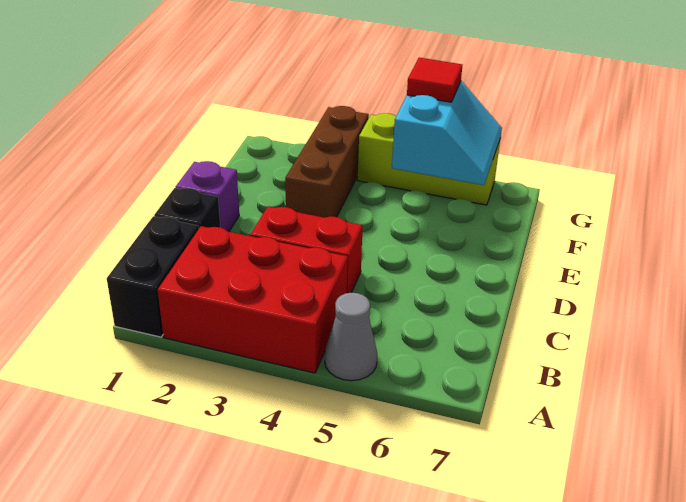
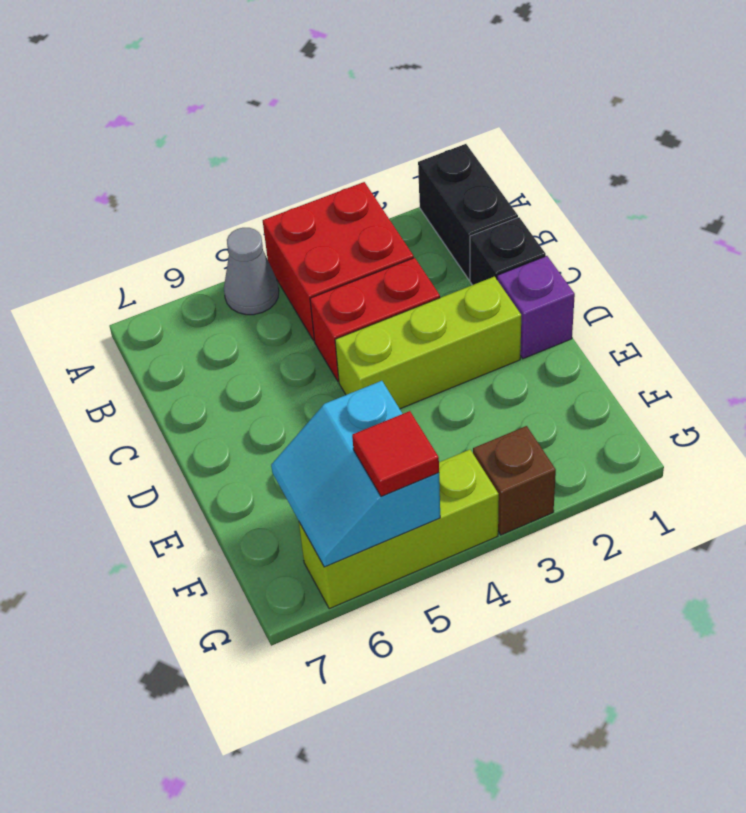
red brick A2:B4 level 1 -> red brick A3:B4 level 1
none -> lime brick D2:D4 level 1
brown brick E3:G3 level 1 -> brown brick G3 level 1

